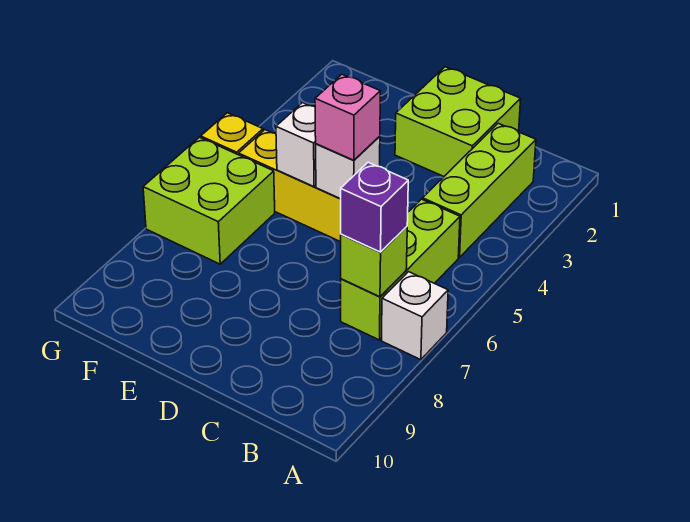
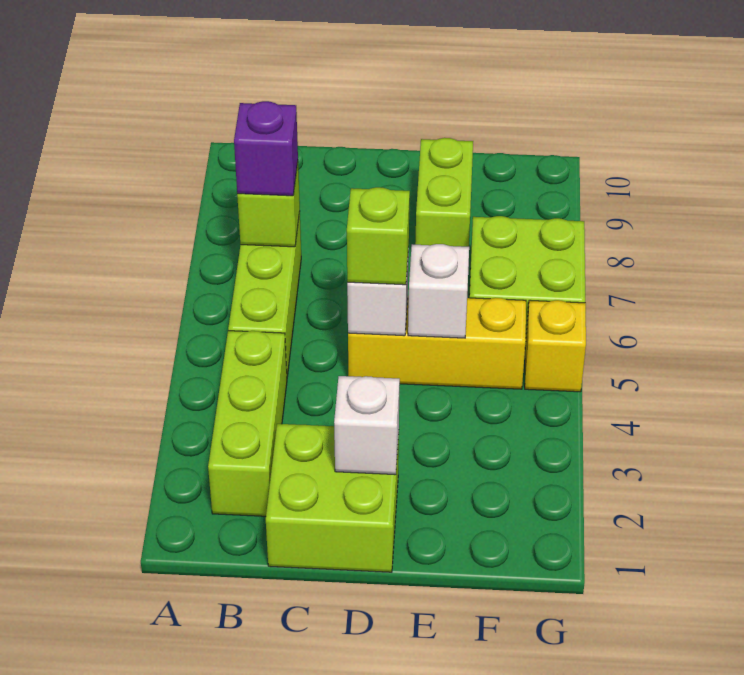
white brick A7 level 1 -> white brick D2 level 2
pink brick D5 level 3 -> lime brick D5 level 3
none -> lime brick E8:E9 level 1

